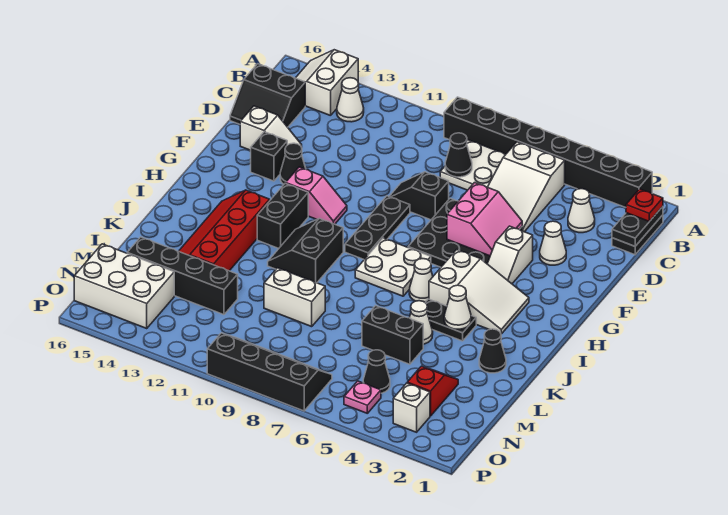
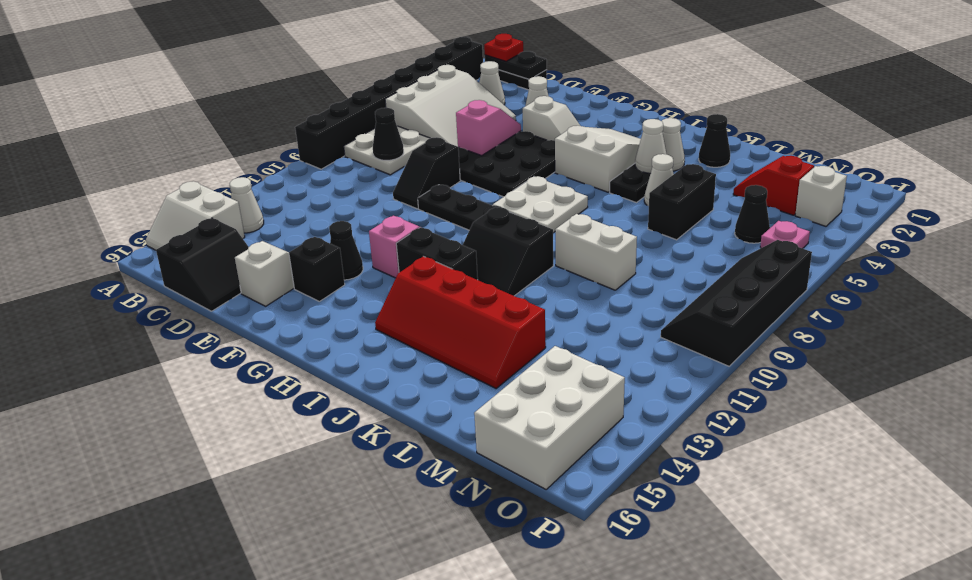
white slope B5:D6 level 1 top B -> white slope B4:D6 level 1 top B
pink slope E5:F6 level 2 top 6 -> pink slope E5:E6 level 2 top 6
white cone I6 level 1 -> white cone J3 level 1
white brick L9:L10 level 1 -> white brick K9:L9 level 1
black brick M12:M15 level 1 -> none

